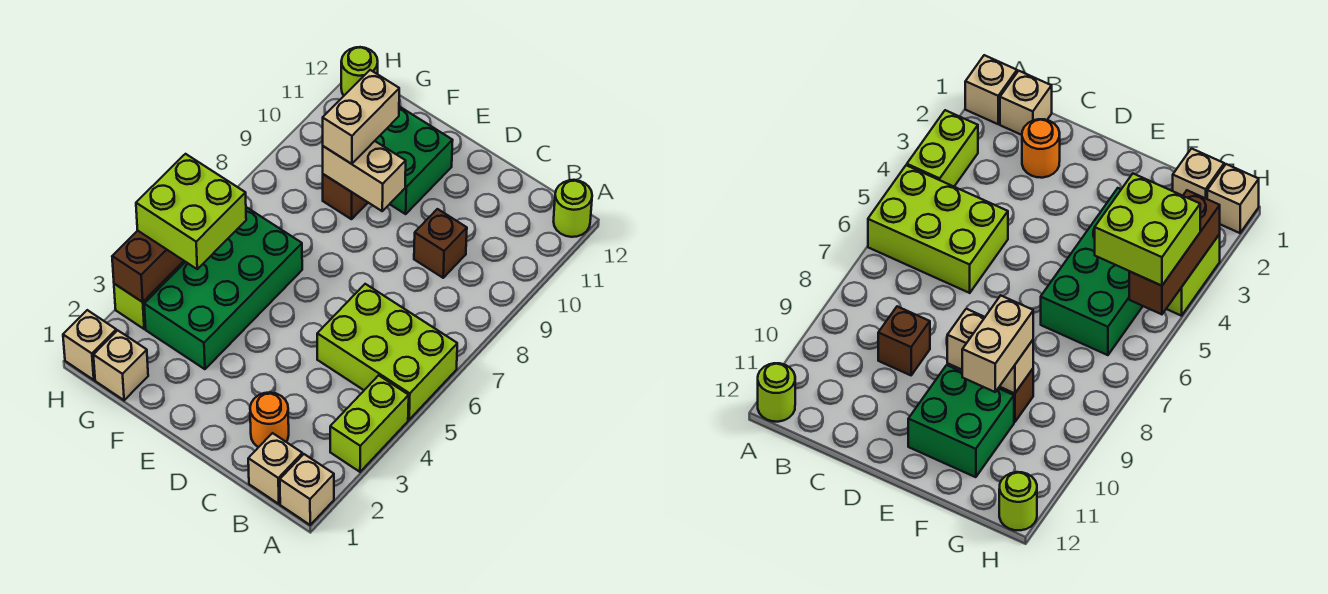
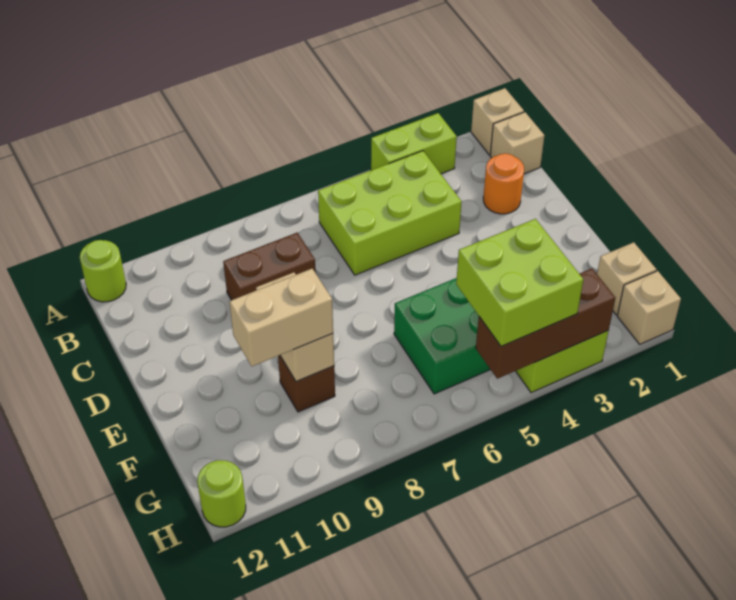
lime brick A5:C6 level 1 -> lime brick B4:C6 level 1
brown brick C9 level 1 -> brown brick C8:C9 level 1
green brick E10:F11 level 1 -> none

